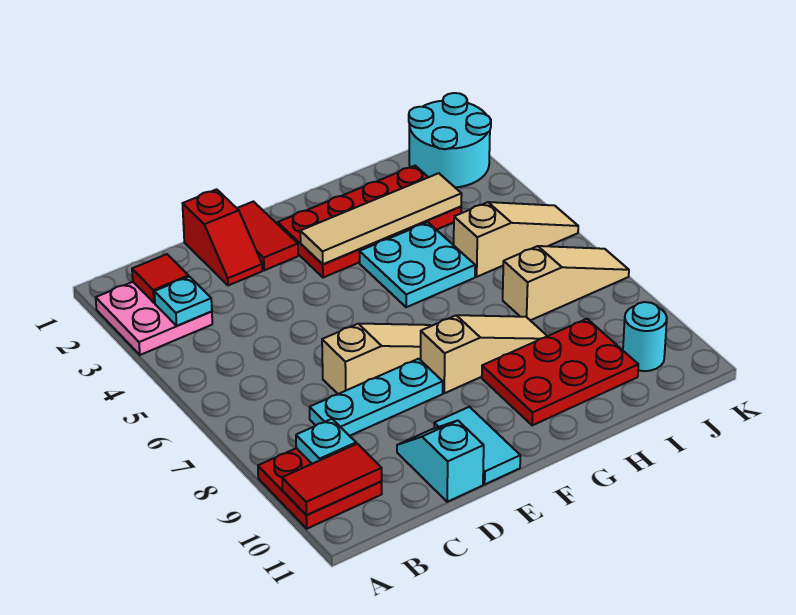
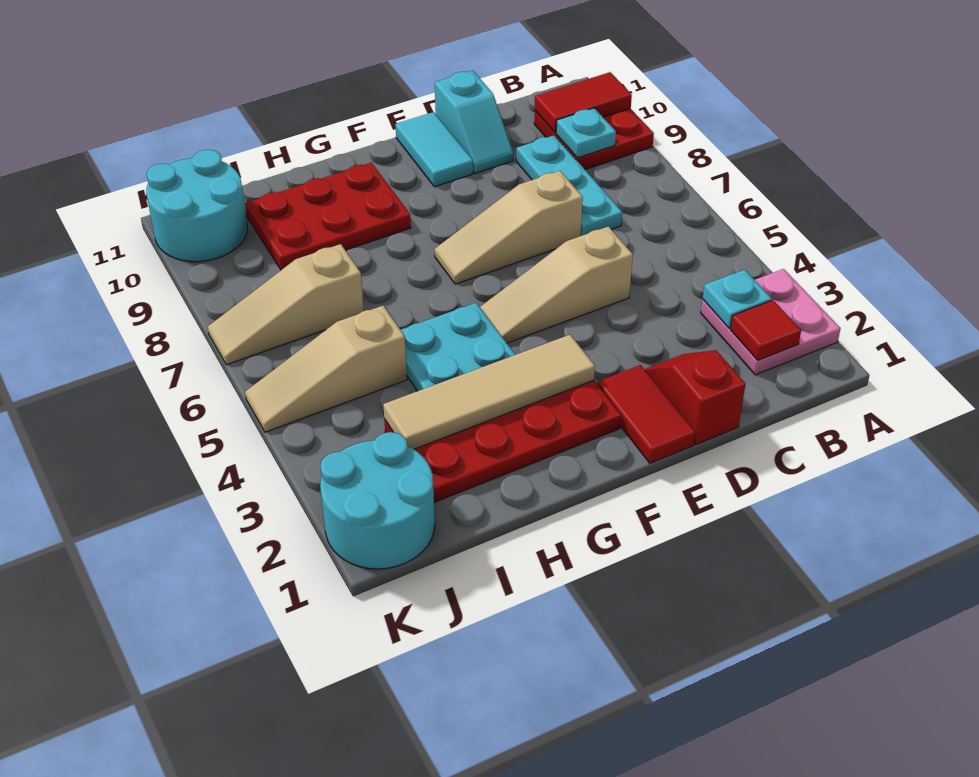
cyan plate C8:E8 level 1 -> cyan plate C7:C9 level 1
tan slope F8:H8 level 1 top F -> tan slope D5:F5 level 1 top D
cyan round brick J10 level 1 -> cyan round brick J10:K11 level 1

